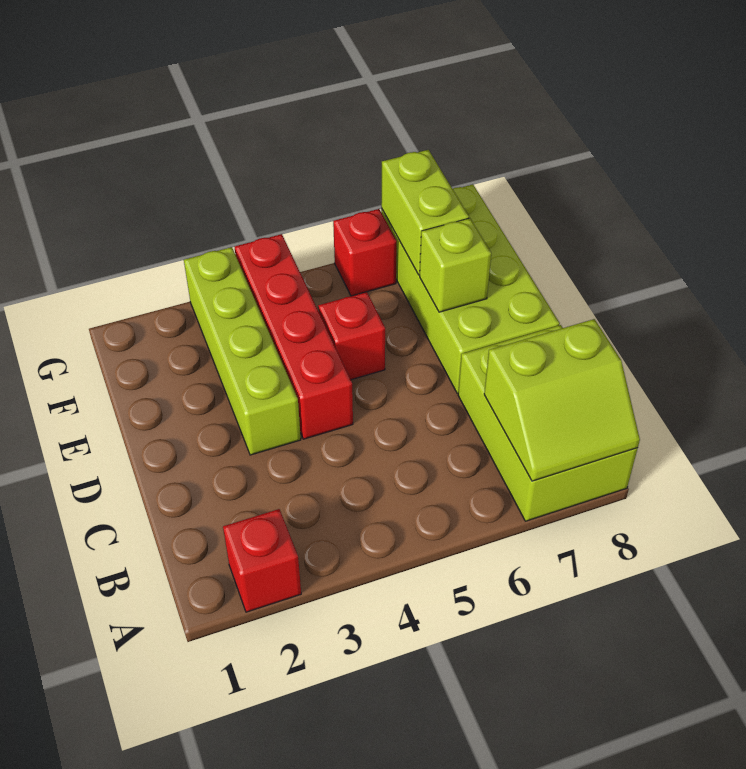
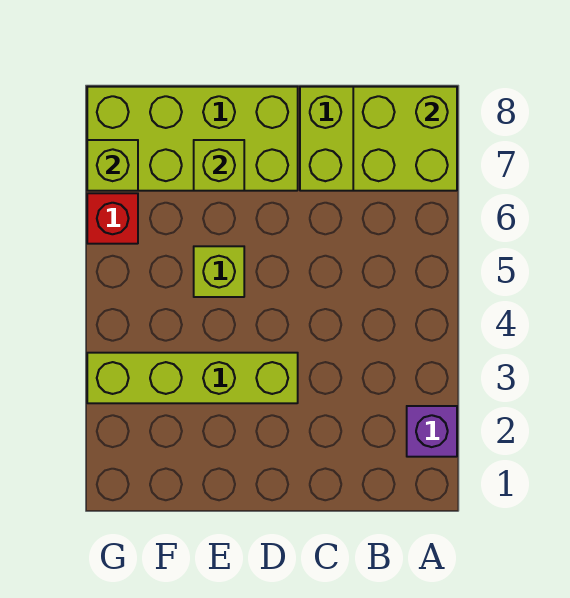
red brick A2 level 1 -> purple brick A2 level 1
lime slope A7:B8 level 2 top B -> lime brick A7:B8 level 2
red brick D4:G4 level 1 -> none
red brick E5 level 1 -> lime brick E5 level 1
lime brick F7:G7 level 2 -> lime brick G7 level 2

